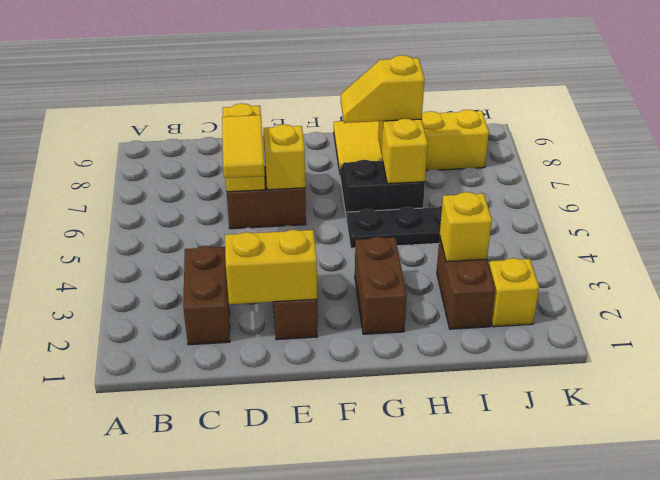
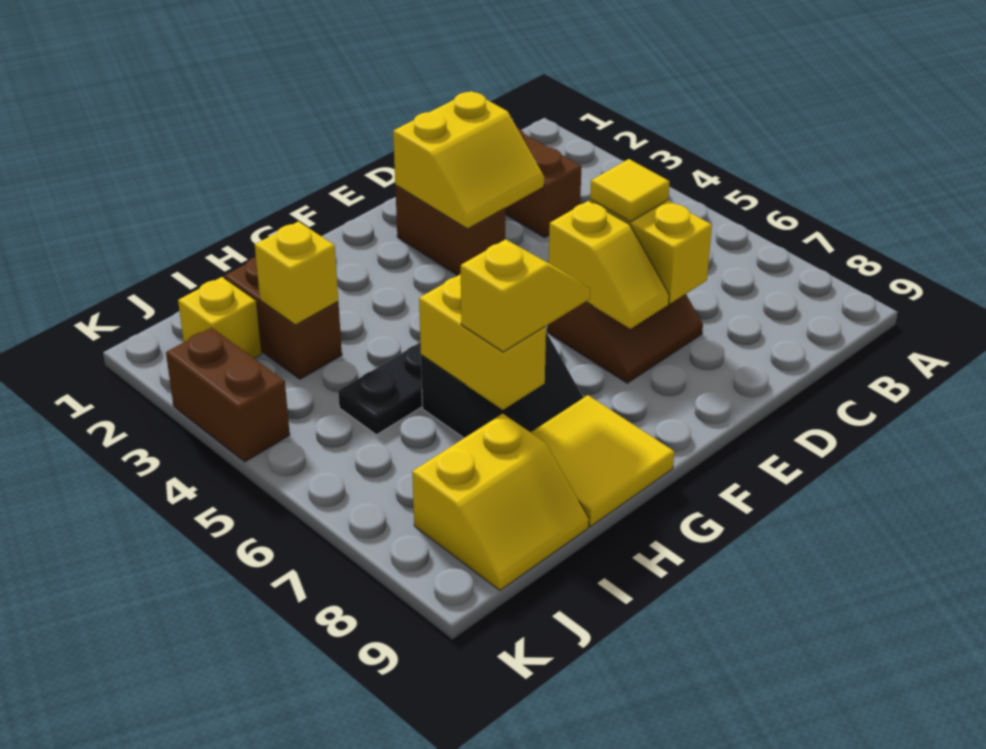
yellow tile D5:D6 level 3 -> yellow tile D6 level 3
brown brick G2:G3 level 1 -> brown brick K3:K4 level 1

